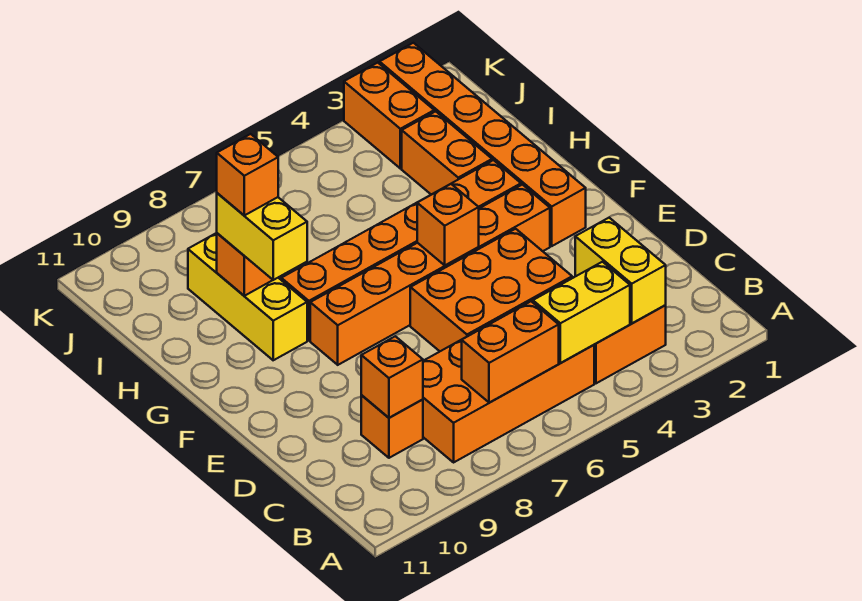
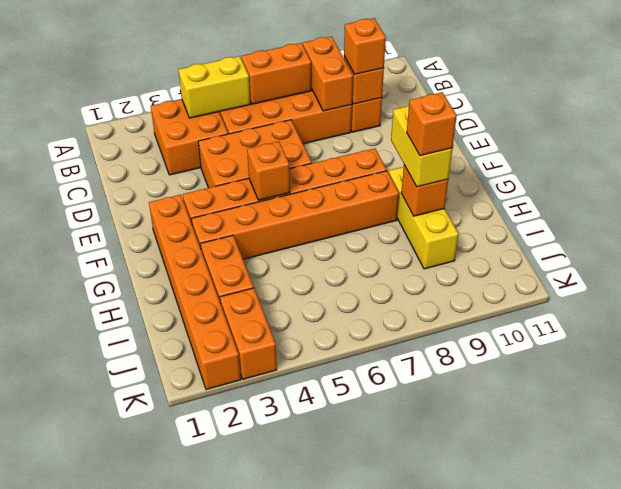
yellow brick B3:C3 level 2 -> none
none -> orange brick B8:C8 level 2
none -> orange brick C9 level 3

